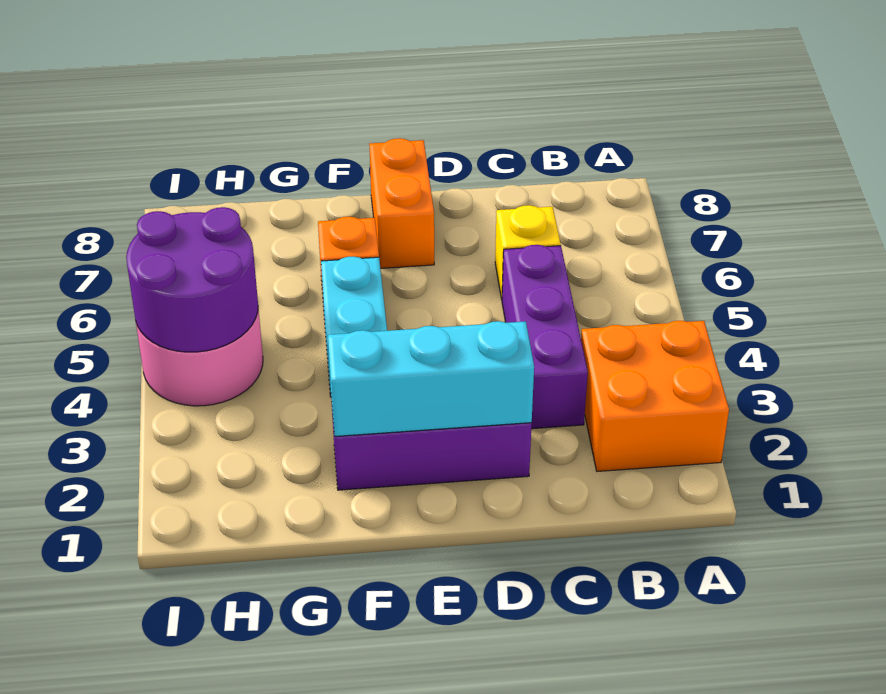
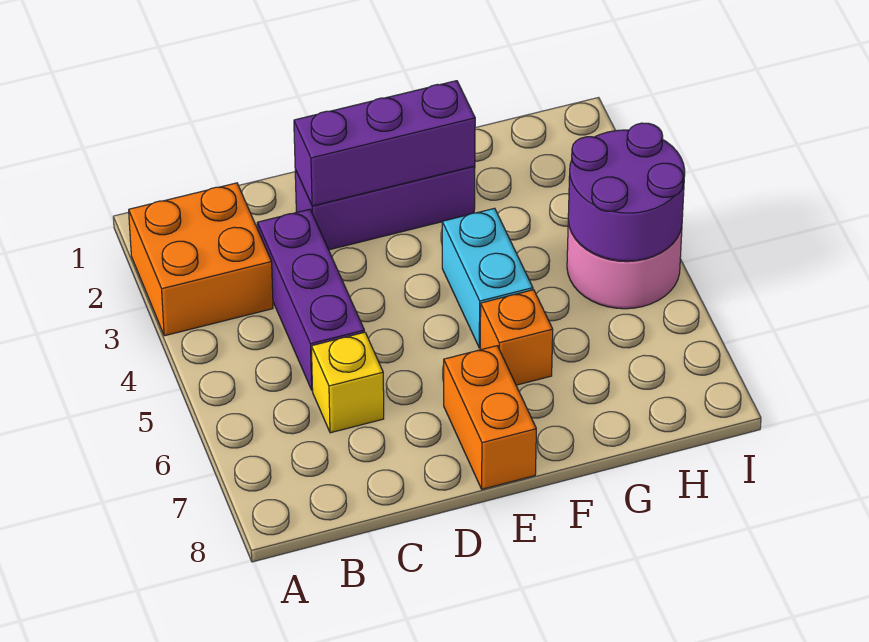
cyan brick D2:F2 level 2 -> purple brick D2:F2 level 2

